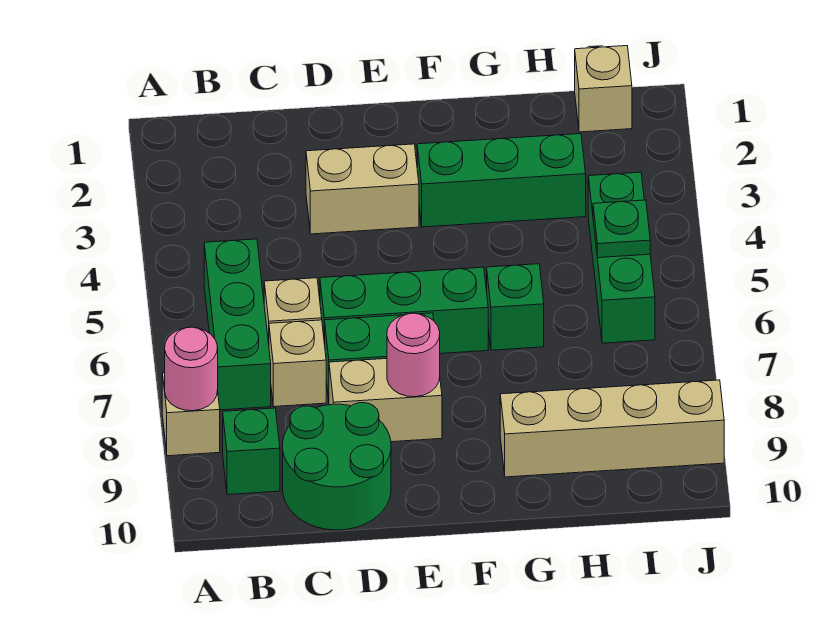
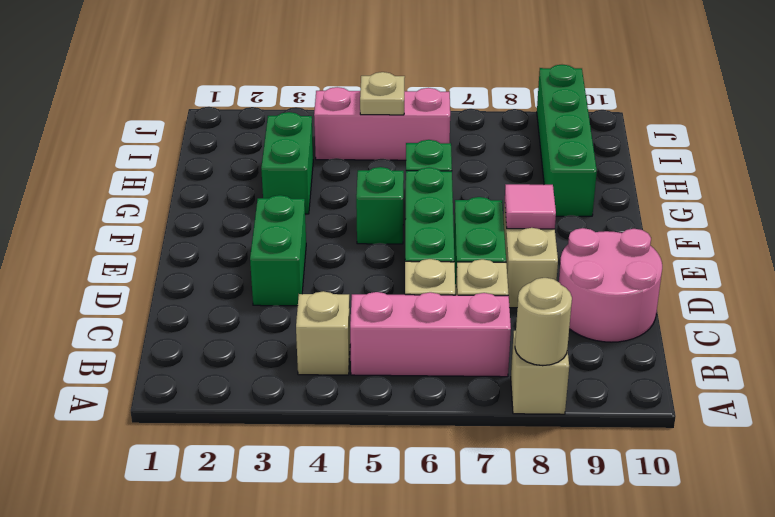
pink round brick A8 level 2 -> tan round brick A8 level 2
green brick B5:B7 level 1 -> pink brick B5:B7 level 1
green brick B9 level 1 -> green brick F5 level 1
green round brick C9:D10 level 1 -> pink round brick C9:D10 level 1
tan brick D3:E3 level 1 -> green brick D3:E3 level 1
pink round brick E8 level 2 -> pink tile E8 level 2
green brick F3:H3 level 1 -> green brick G3:H3 level 1
tan brick G9:J9 level 1 -> green brick G9:J9 level 1
tan brick I1 level 1 -> tan brick B4 level 1
green brick I4:I6 level 1 -> pink brick I4:I6 level 1
green plate I5 level 2 -> tan plate I5 level 2

